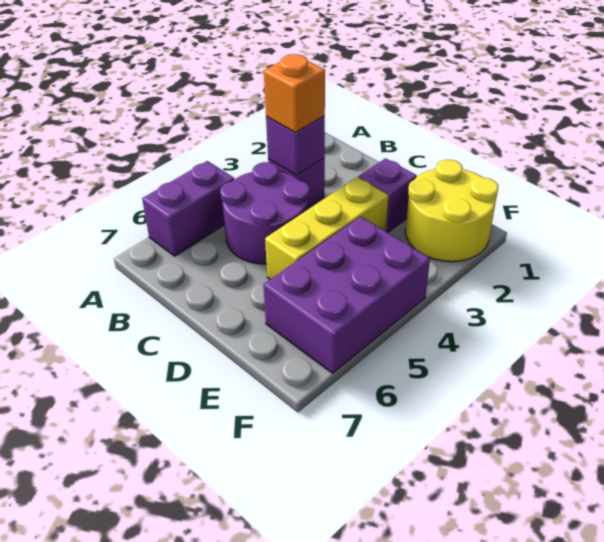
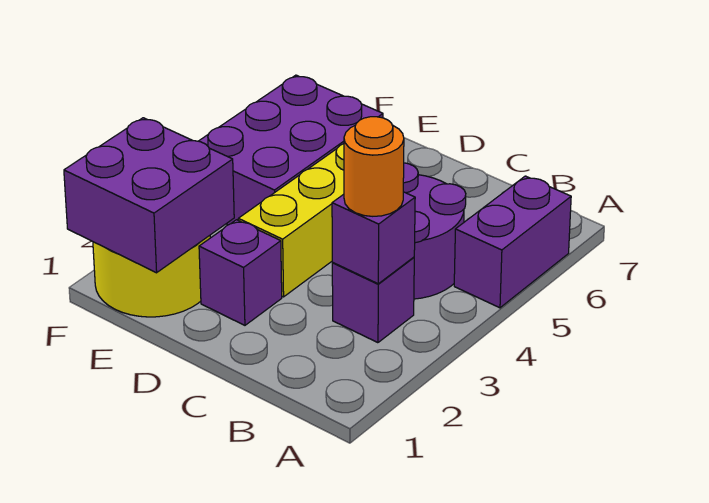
orange brick B3 level 3 -> orange round brick B3 level 3
none -> purple brick E1:F2 level 2

